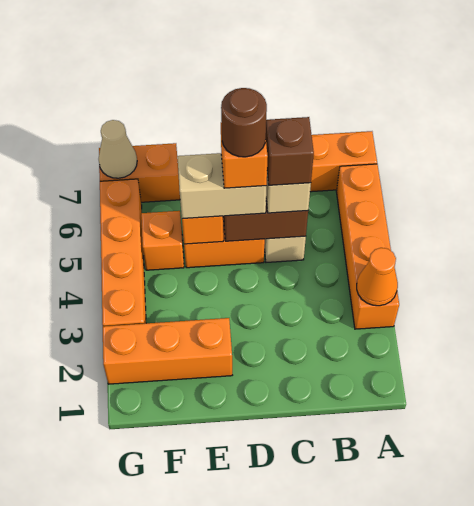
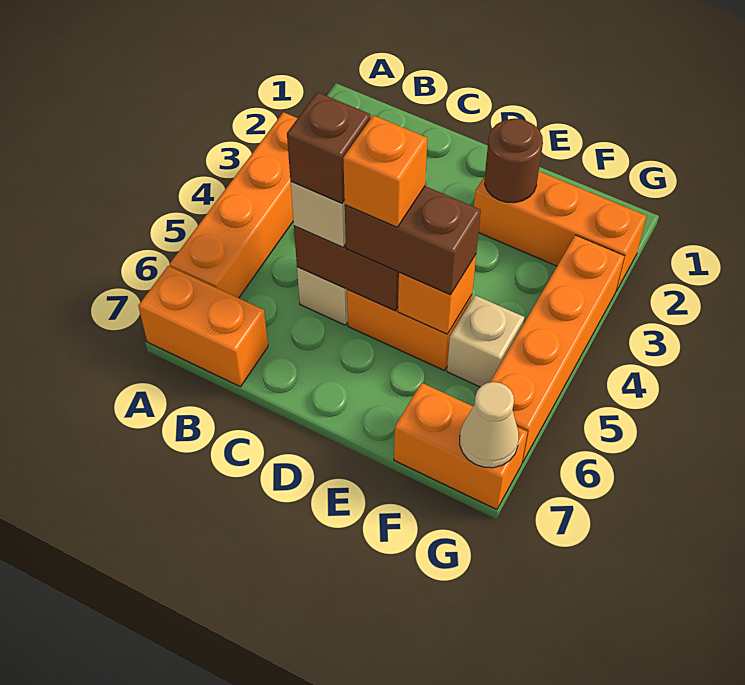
orange cone A3 level 2 -> none
tan brick D5:E5 level 3 -> brown brick D5:E5 level 3
brown round brick D5 level 5 -> brown round brick E2 level 2
orange brick F5 level 1 -> tan brick F5 level 1

